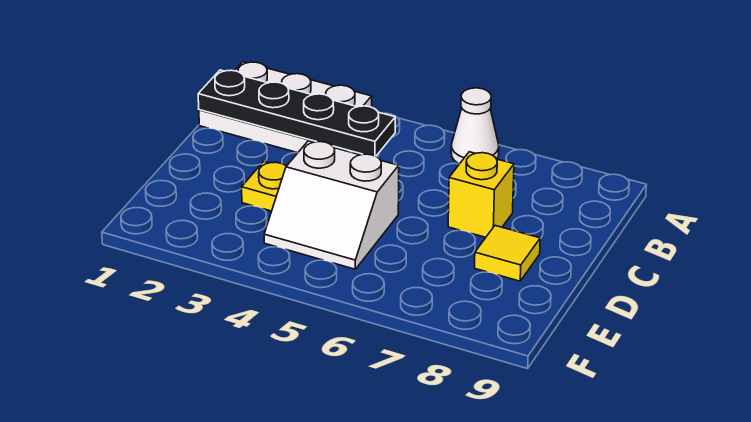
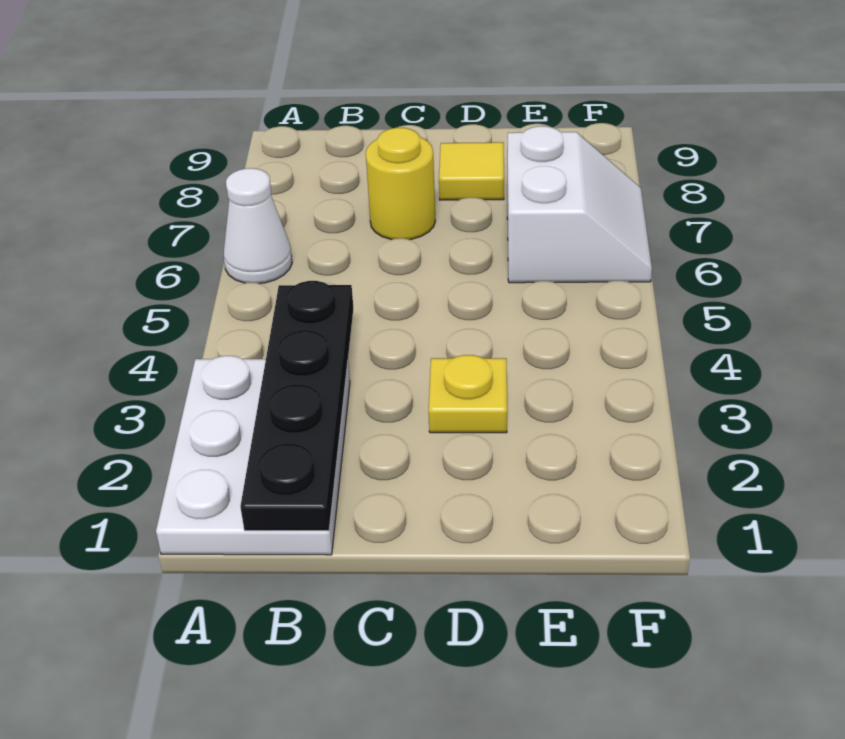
yellow brick C7 level 1 -> yellow round brick C7 level 1
white slope D4:E5 level 1 top D -> white slope E6:F7 level 1 top E

